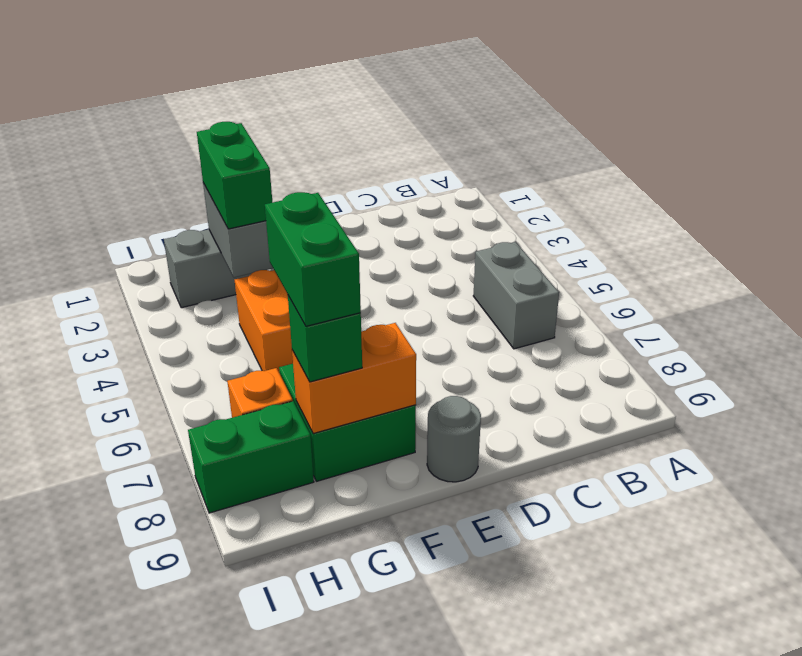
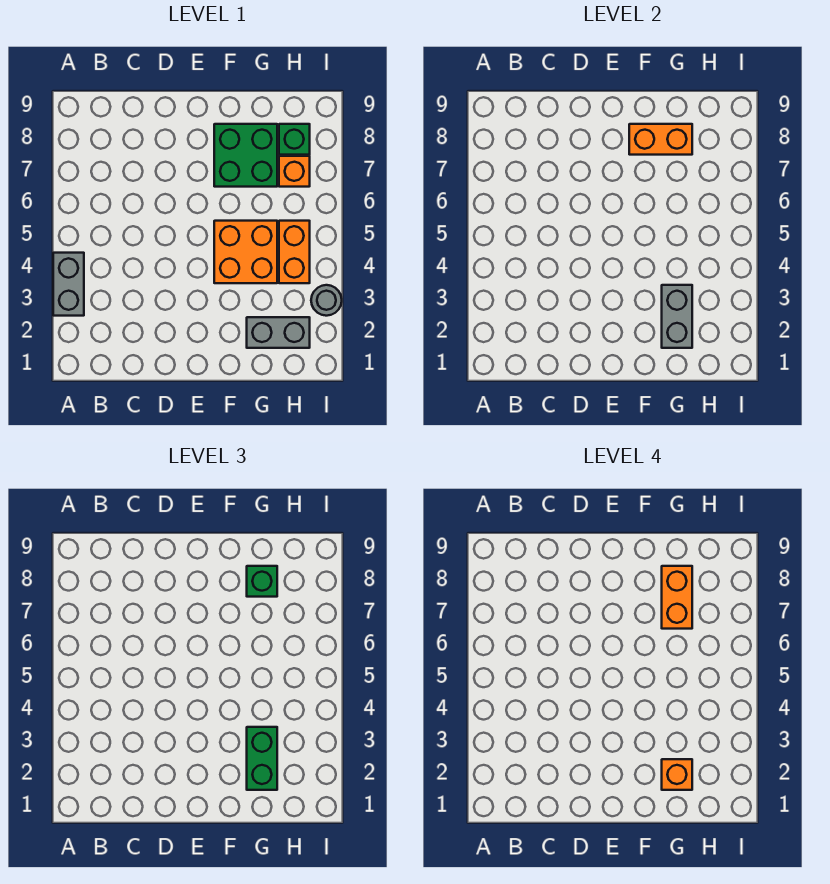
grey brick B5:B6 level 1 -> grey brick A3:A4 level 1
grey round brick E9 level 1 -> grey round brick I3 level 1
none -> orange brick G2 level 4
green brick G7:G8 level 4 -> orange brick G7:G8 level 4
none -> orange brick H4:H5 level 1
green brick H8:I8 level 1 -> green brick H8 level 1

